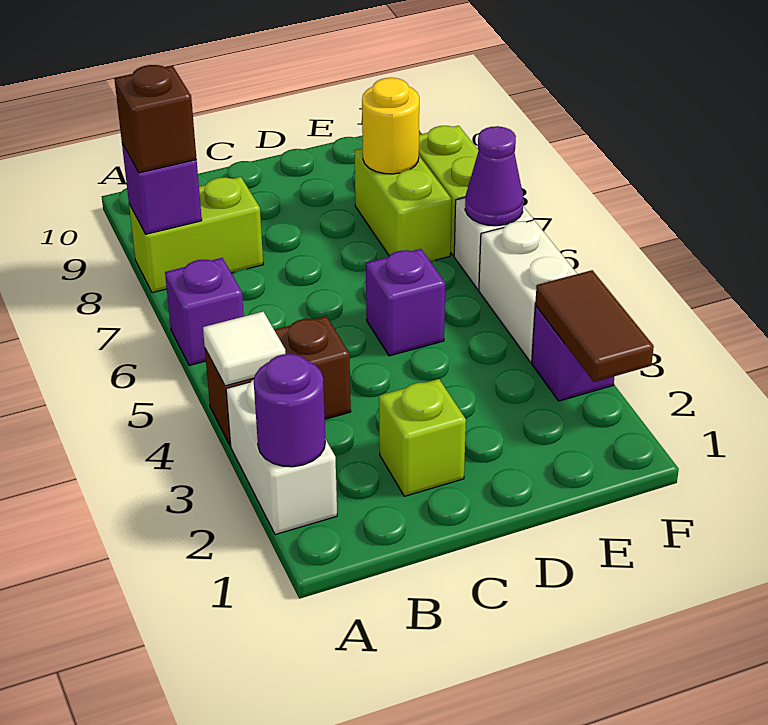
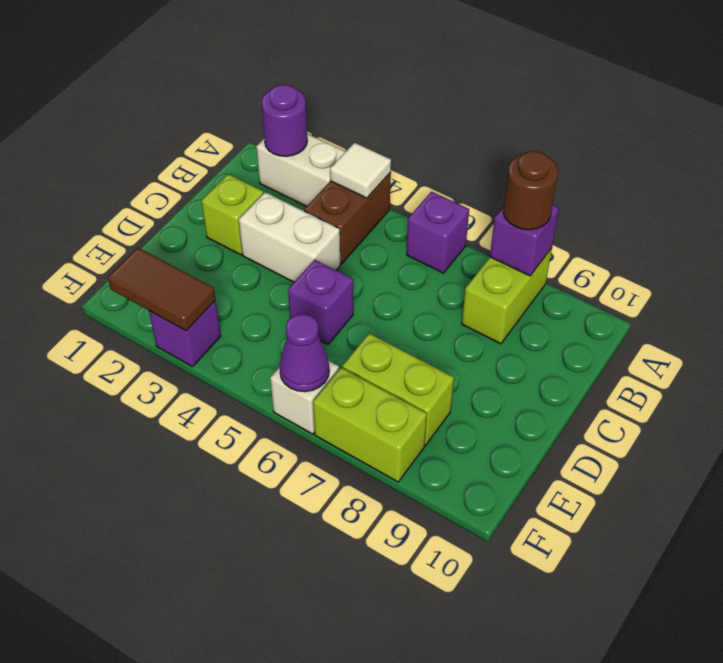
brown brick A8 level 3 -> brown round brick A8 level 3
yellow round brick E8 level 2 -> none
white brick F4:F5 level 1 -> white brick C3:C4 level 1

